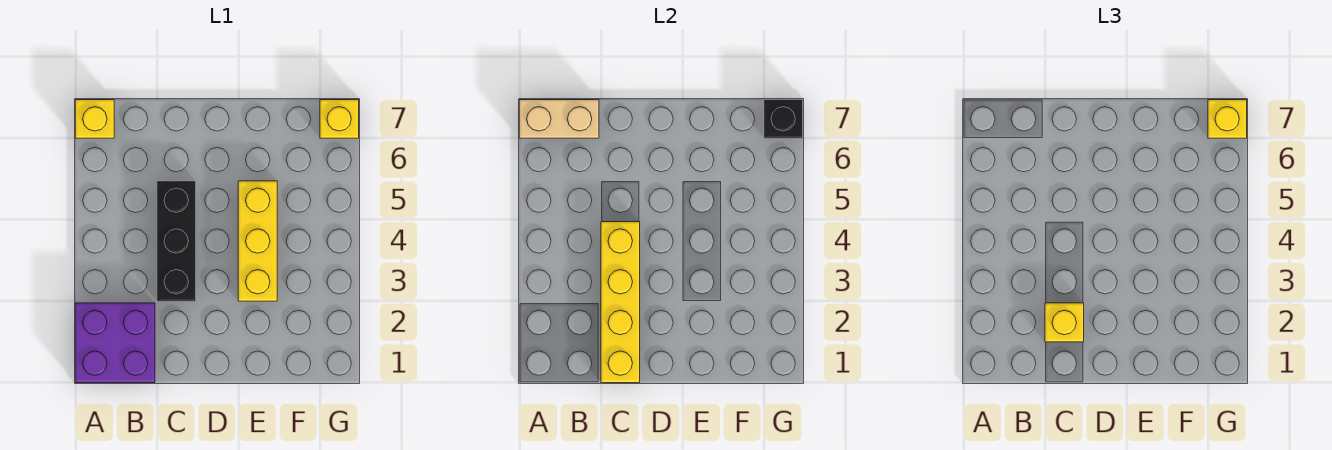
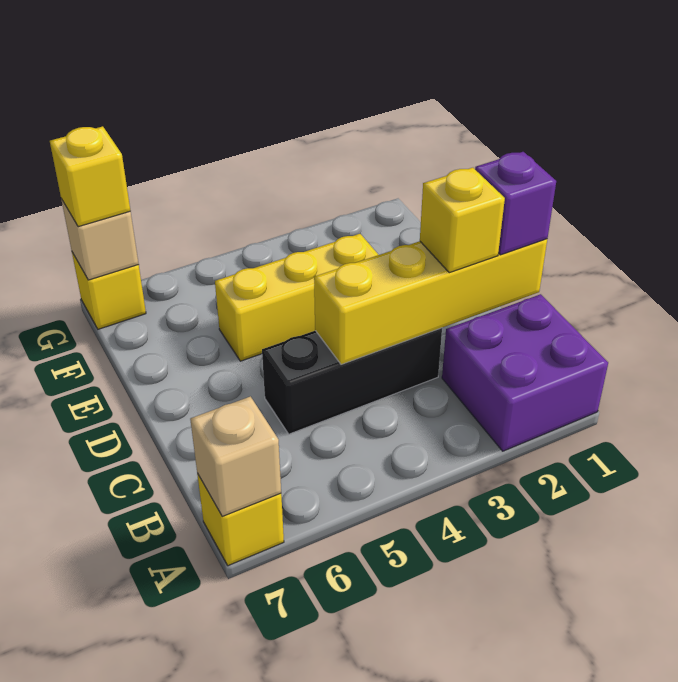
tan brick A7:B7 level 2 -> tan brick A7 level 2
none -> purple brick C1 level 3
black brick G7 level 2 -> tan brick G7 level 2

